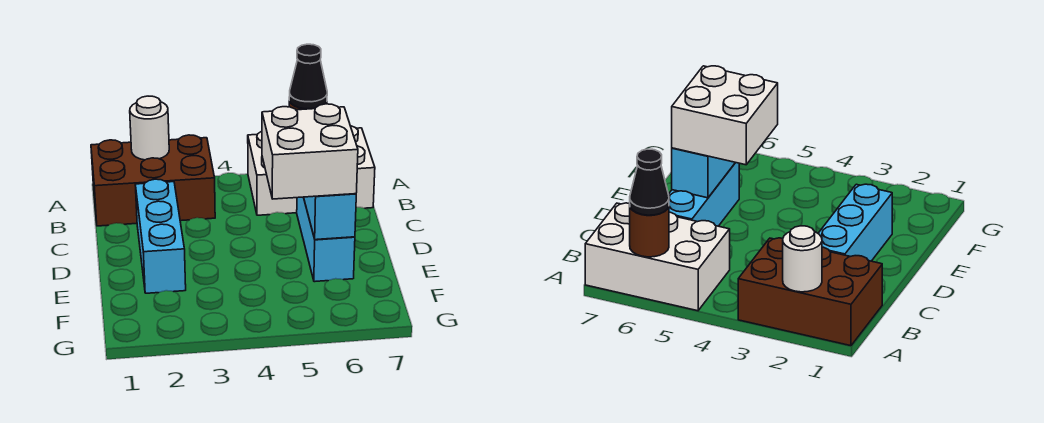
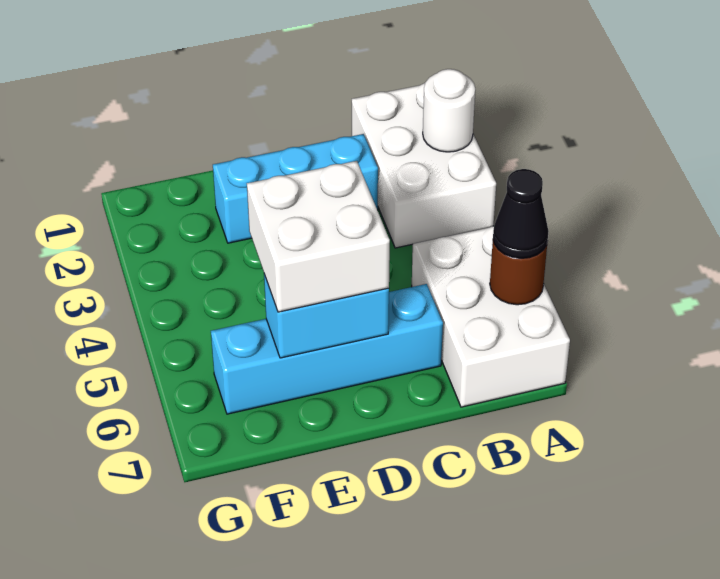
brown brick A1:B3 level 1 -> white brick A1:B3 level 1
cyan brick C6:E6 level 1 -> cyan brick C6:F6 level 1

